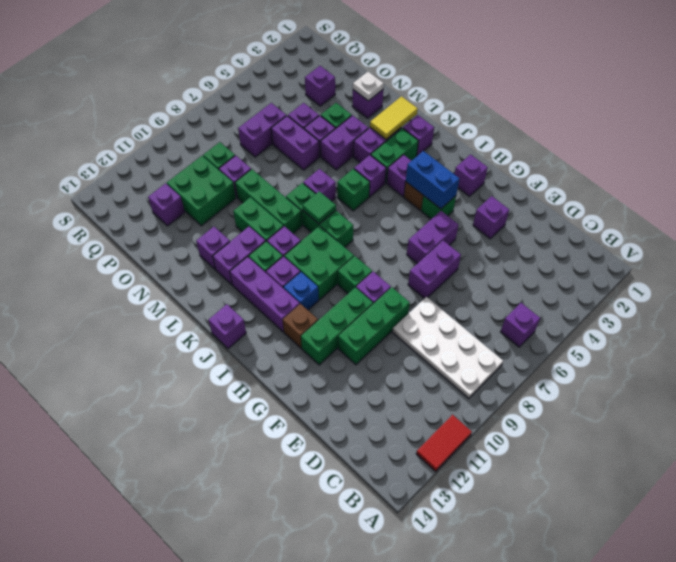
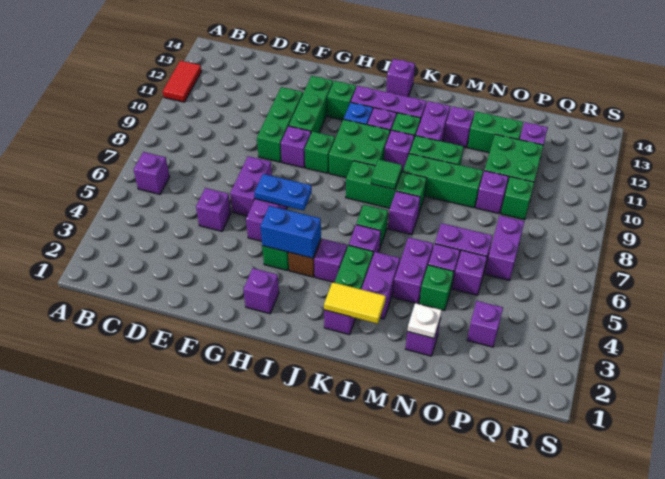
white plate B8:E9 level 1 -> none
purple brick F3 level 1 -> purple brick E5 level 1
none -> blue plate G6:H6 level 2
brown brick H12 level 1 -> green brick H12 level 1
yellow tile L2:L3 level 2 -> yellow tile K2:L2 level 2
none -> green brick N12:O12 level 1

